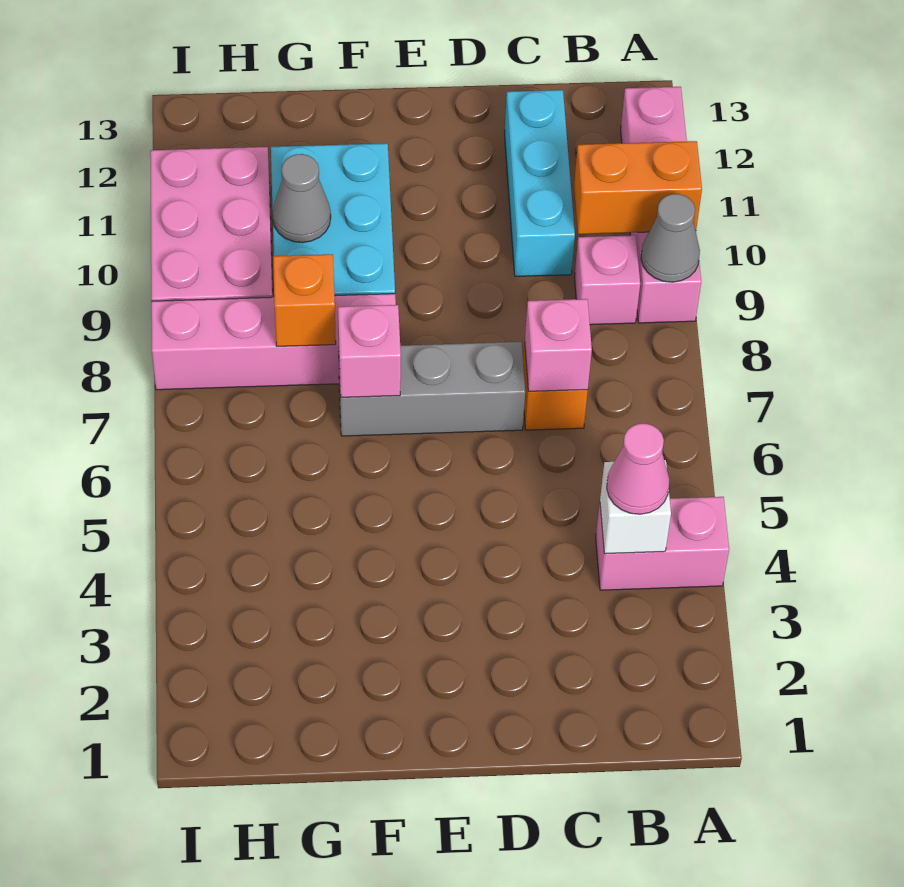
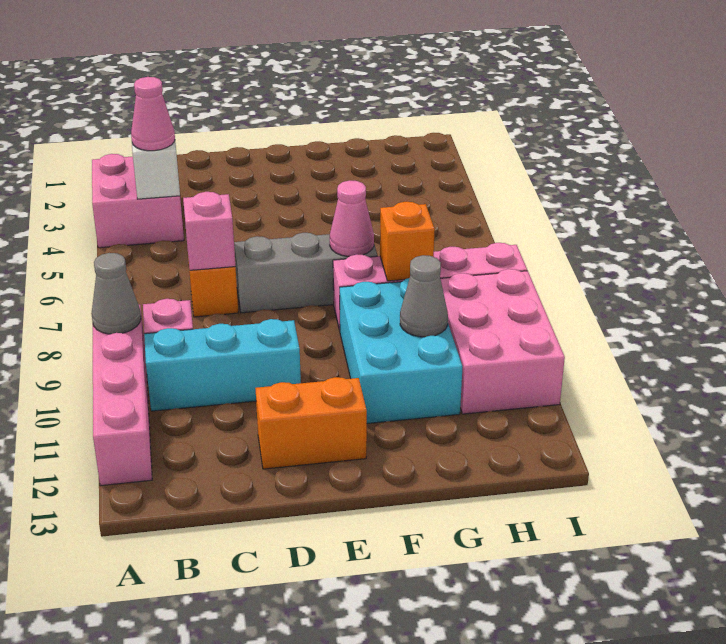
pink brick A4:B4 level 1 -> pink brick A3:B4 level 1
orange brick A10:B10 level 2 -> orange brick D12:E12 level 1
cyan brick C10:C12 level 1 -> cyan brick B10:D10 level 1
pink brick F7 level 2 -> pink cone F7 level 2

